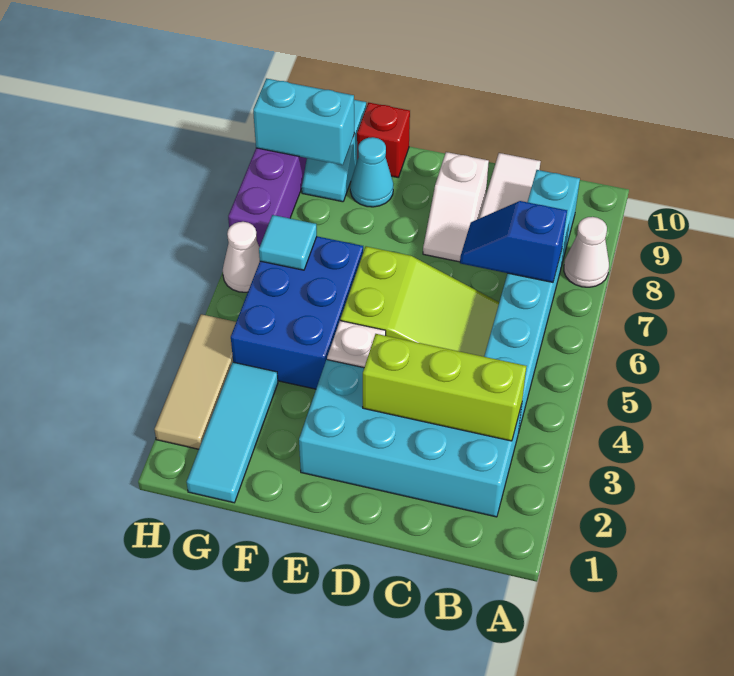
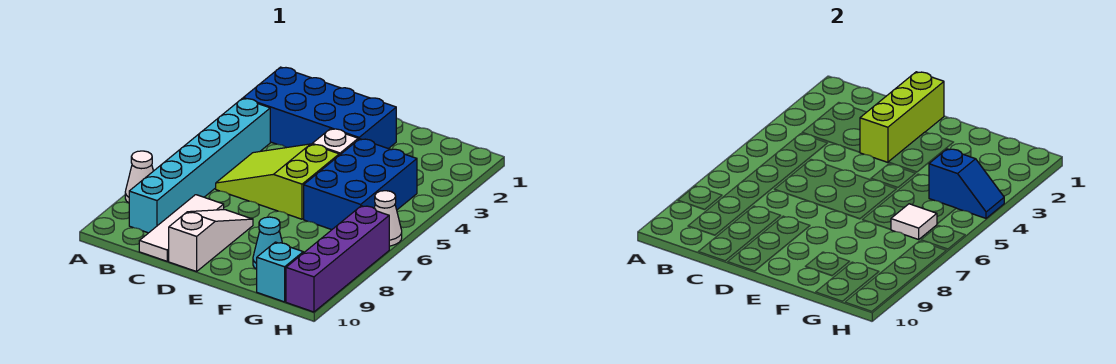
cyan brick B2:E3 level 1 -> blue brick B2:E3 level 1
lime brick B3:D3 level 2 -> lime brick D1:D3 level 2
blue slope B7:C7 level 2 top B -> blue slope G4:H4 level 2 top G
white slope D8:D9 level 1 top 9 -> white slope D8:D10 level 1 top 10
red brick F10 level 1 -> none
cyan tile G1:G3 level 1 -> none
cyan tile G6 level 2 -> white tile G6 level 2
cyan brick G9:H9 level 2 -> none
tan tile H2:H4 level 1 -> none

